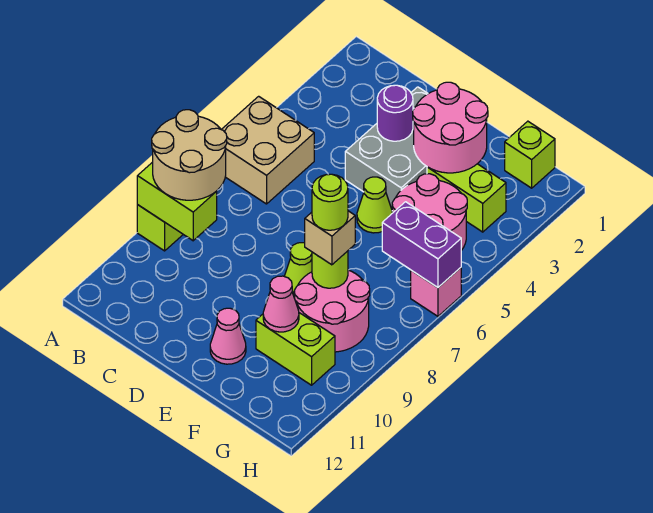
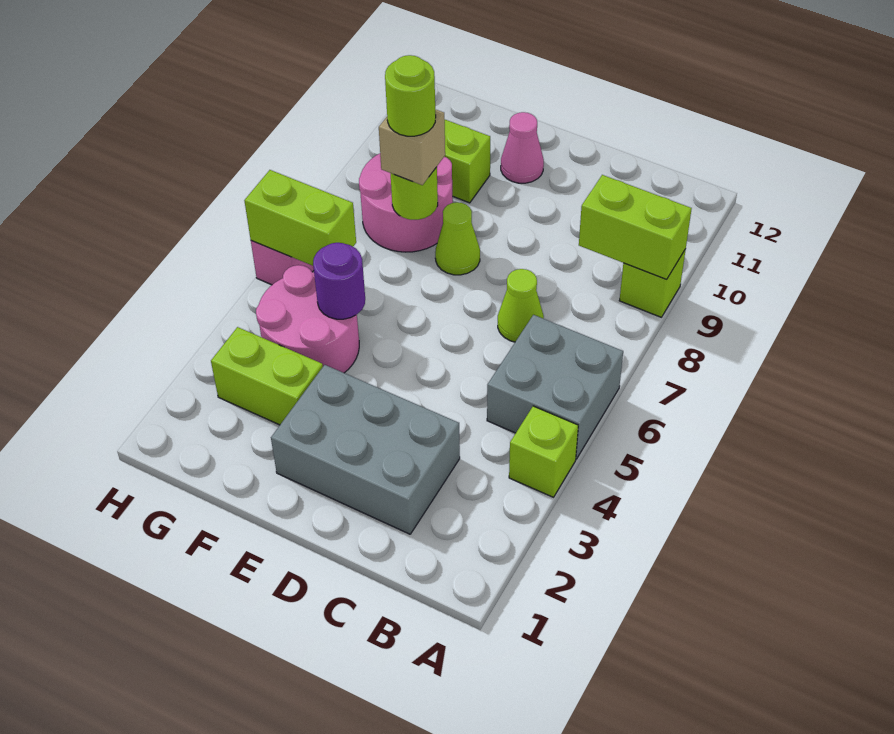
tan brick A5:B6 level 1 -> grey brick A5:B6 level 1
tan round brick A8:B9 level 3 -> none
grey brick D2:E4 level 1 -> grey brick C2:E3 level 1
purple round brick D3 level 2 -> purple round brick F5 level 2
pink round brick E2:F3 level 2 -> none
lime cone E5 level 1 -> lime cone C7 level 1
pink cone F10 level 2 -> none
lime brick G1 level 1 -> lime brick A4 level 1
purple brick G6:H6 level 2 -> lime brick G6:H6 level 2

